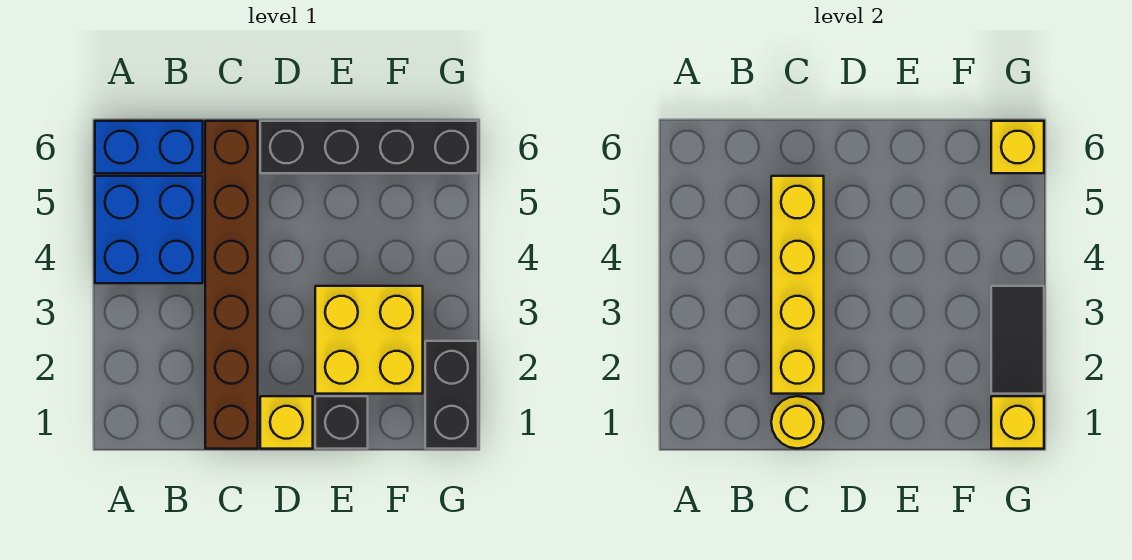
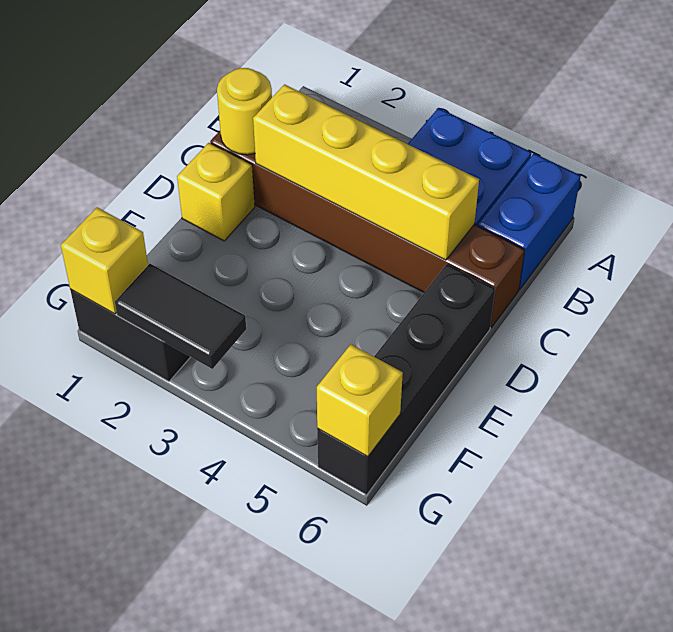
black brick E1 level 1 -> none
yellow brick E2:F3 level 1 -> none

